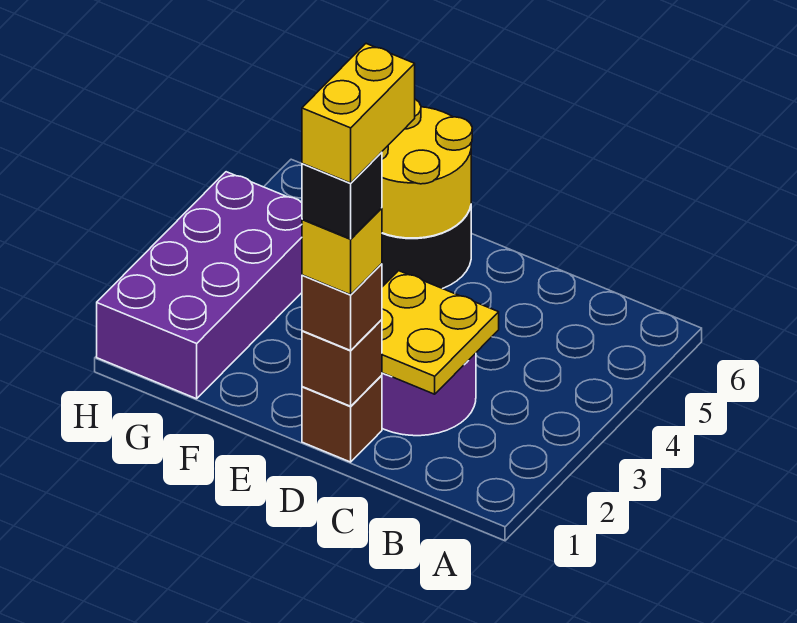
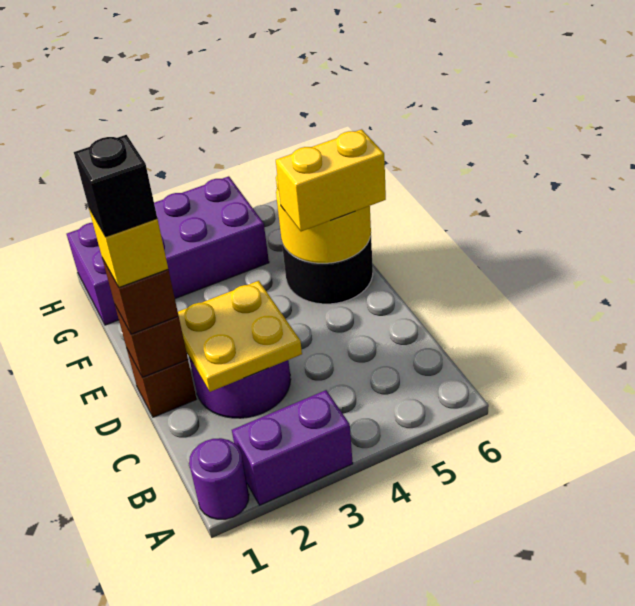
none -> purple round brick A1 level 1
none -> purple brick A2:A3 level 1
yellow brick D1:D2 level 6 -> yellow brick E5:E6 level 3

